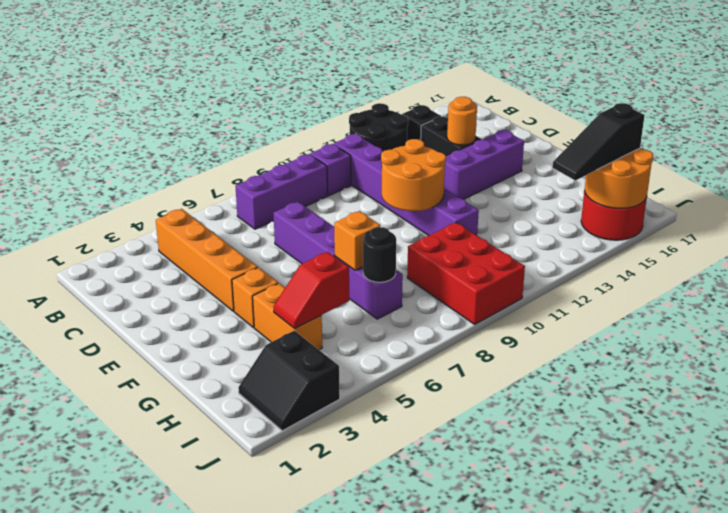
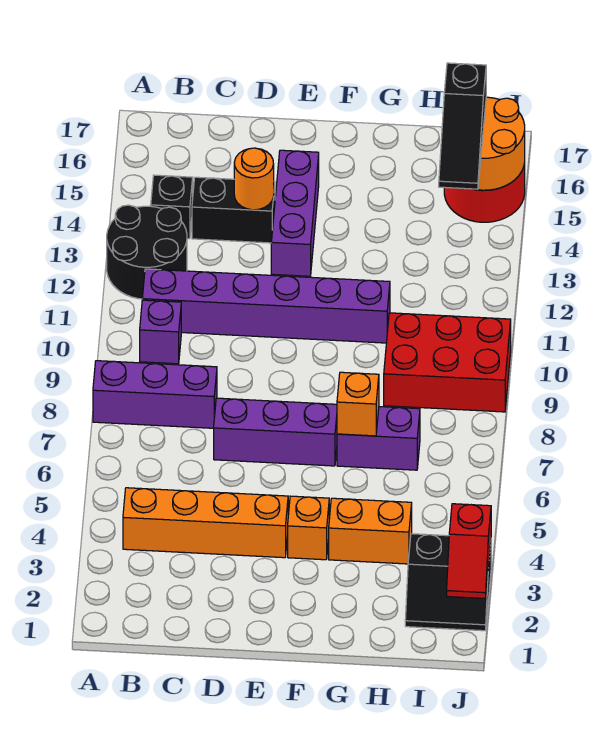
purple brick B7:B9 level 1 -> purple brick A8:C8 level 1
orange round brick E10:F11 level 2 -> none
red slope H4:H5 level 2 top 5 -> red slope J2:J3 level 2 top 3
black round brick H7 level 2 -> none

